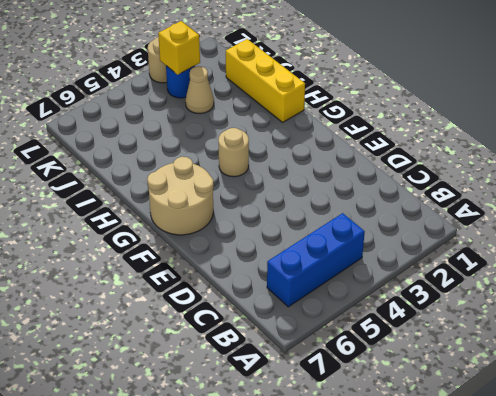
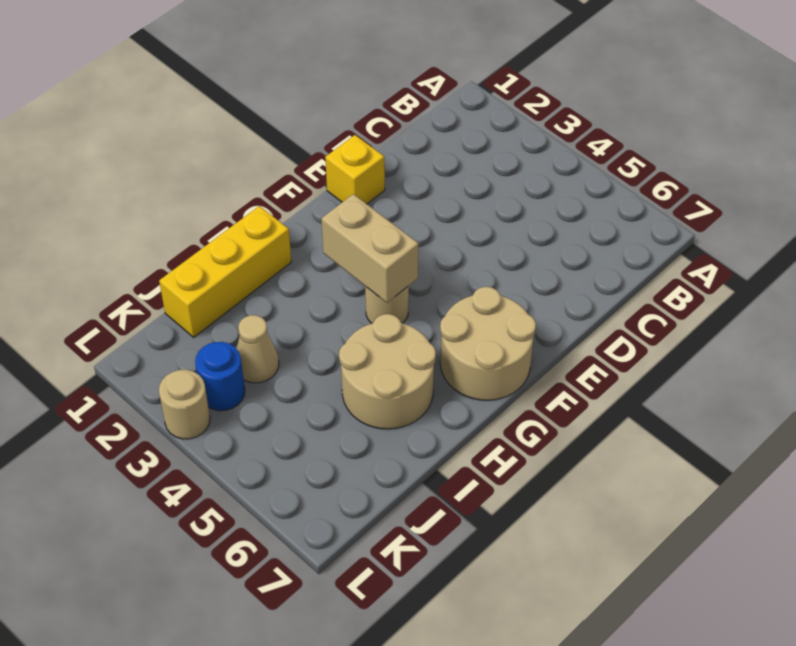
blue brick B4:B6 level 1 -> none
none -> tan brick G3:G4 level 2
none -> tan round brick H5:I6 level 1
yellow brick K3 level 2 -> yellow brick E1 level 1

